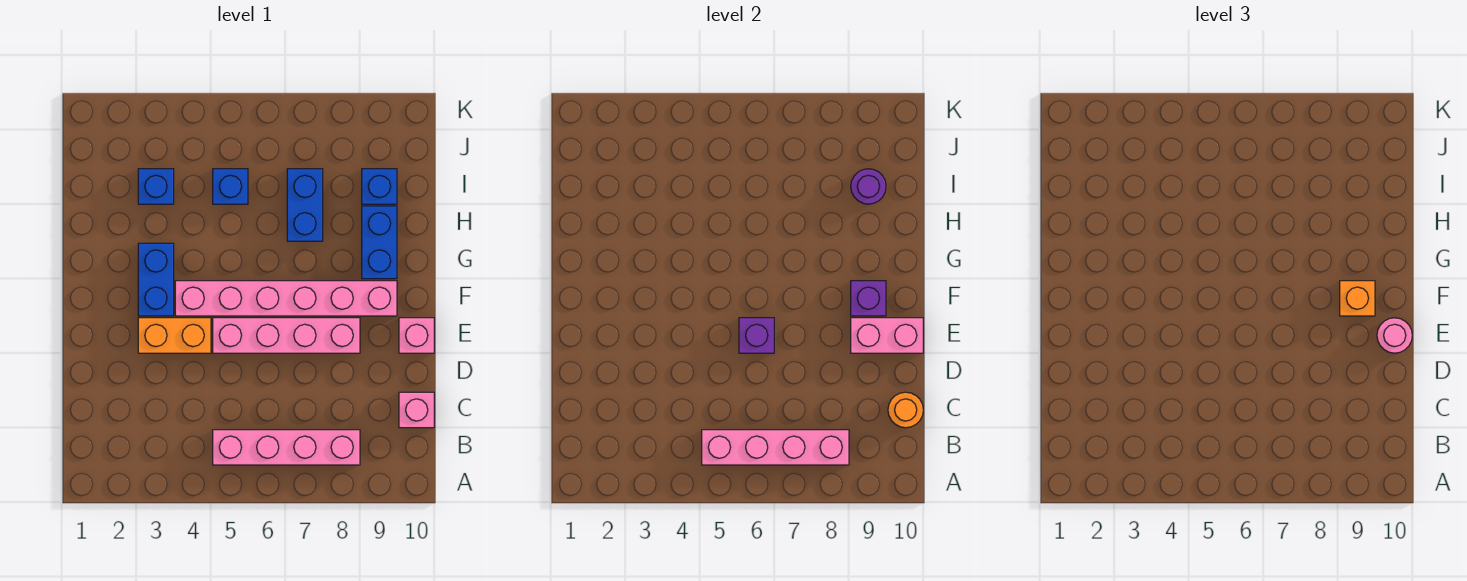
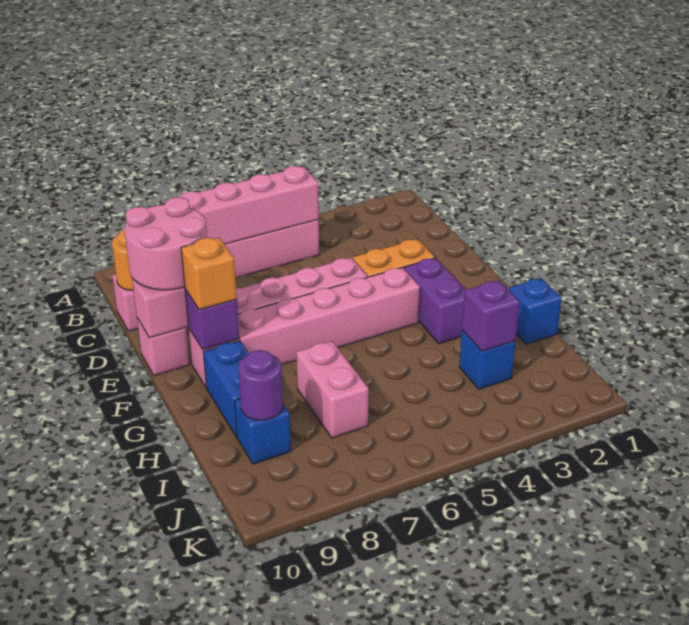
purple brick E6 level 2 -> purple brick I3 level 2
pink round brick E10 level 3 -> pink round brick D9:E10 level 3
blue brick F3:G3 level 1 -> purple brick F3:G3 level 1
blue brick H7:I7 level 1 -> pink brick H7:I7 level 1
blue brick I5 level 1 -> blue brick H1 level 1

